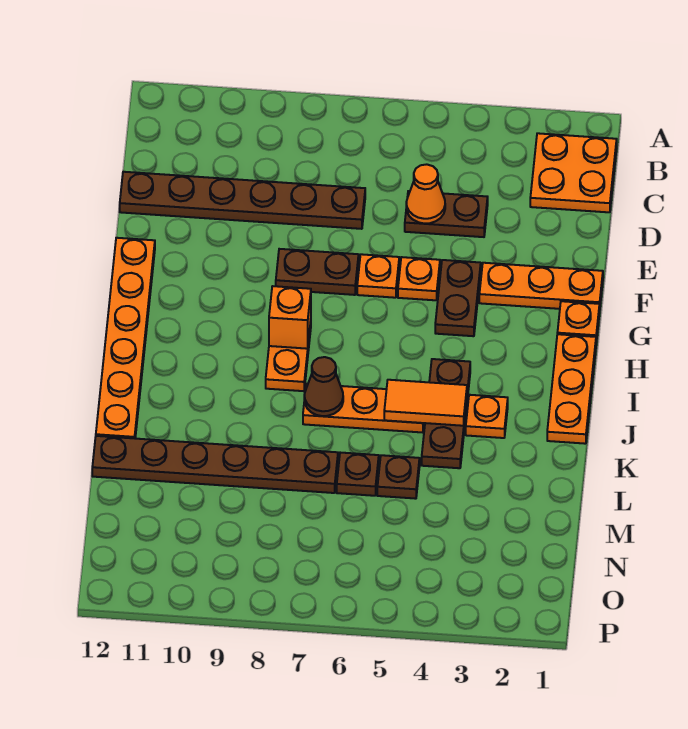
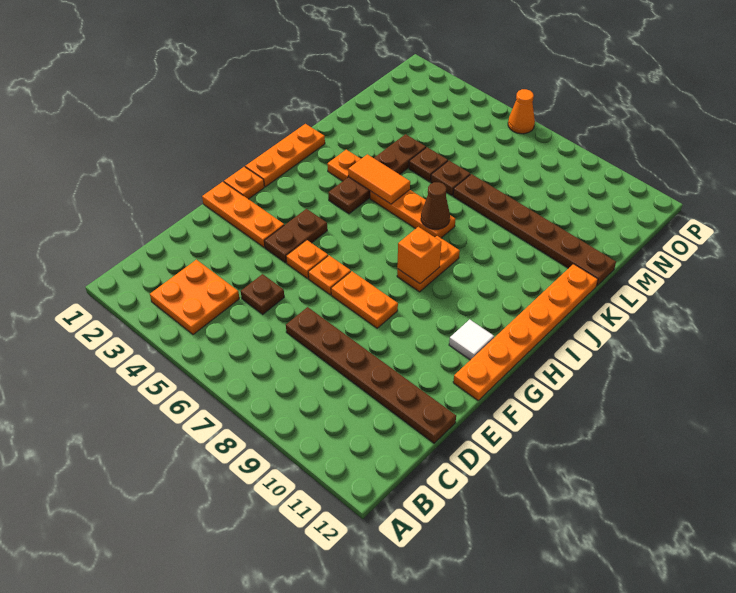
orange plate B1:C2 level 1 -> orange plate B3:C4 level 1
brown plate D4:D5 level 1 -> brown plate D5 level 1
orange cone D5 level 2 -> orange cone P6 level 1
brown plate F7:F8 level 1 -> orange plate F7:F8 level 1
none -> white tile G11 level 1
brown plate I4:K4 level 1 -> brown plate I4:L4 level 1

